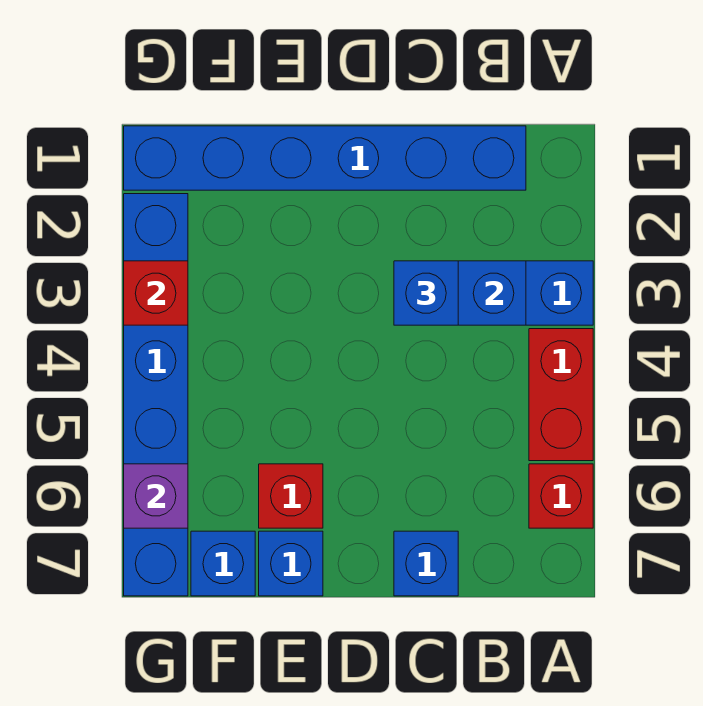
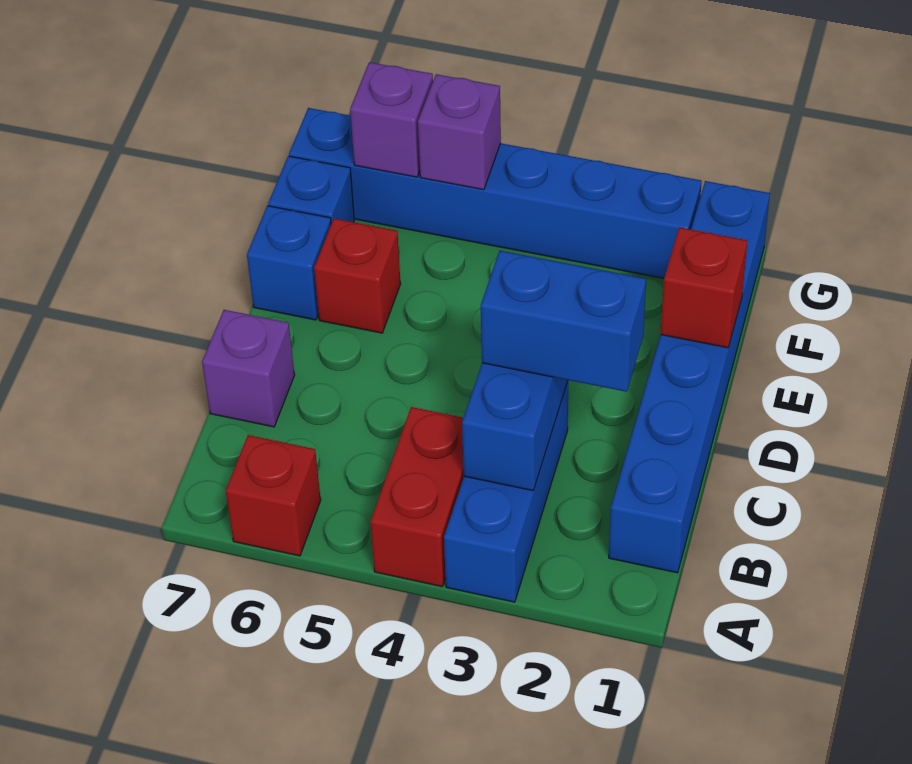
red brick A4:A5 level 1 -> red brick A4:B4 level 1
blue brick C3 level 3 -> blue brick C2:C3 level 3
blue brick C7 level 1 -> purple brick C7 level 1
red brick G3 level 2 -> red brick E1 level 2
none -> purple brick G5 level 2

